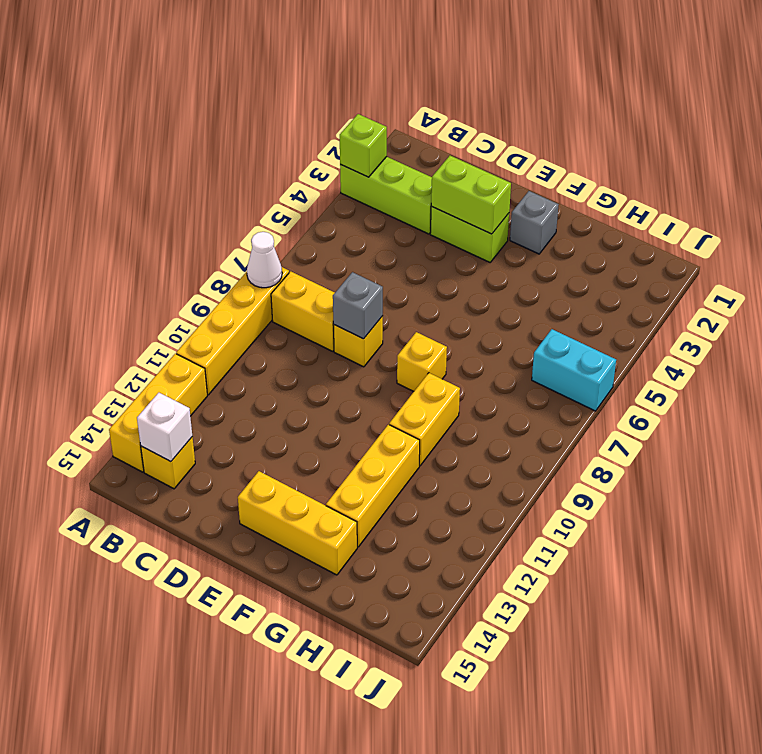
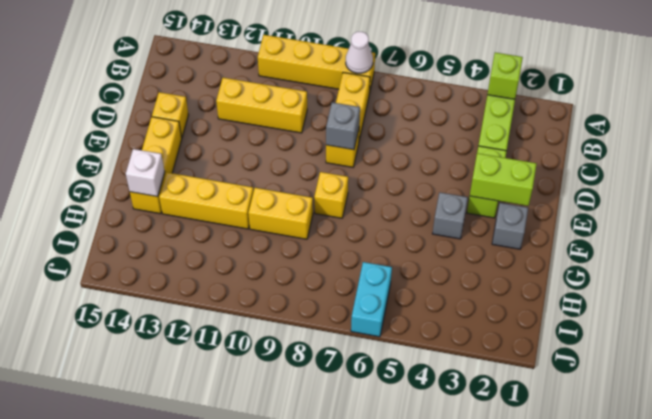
yellow brick A12:A14 level 1 -> yellow brick C10:C12 level 1
yellow brick B14 level 1 -> yellow brick D14 level 1
white brick B14 level 2 -> white brick G14 level 2
lime brick D3:E3 level 2 -> lime brick E2:E3 level 2
none -> grey brick F4 level 1

